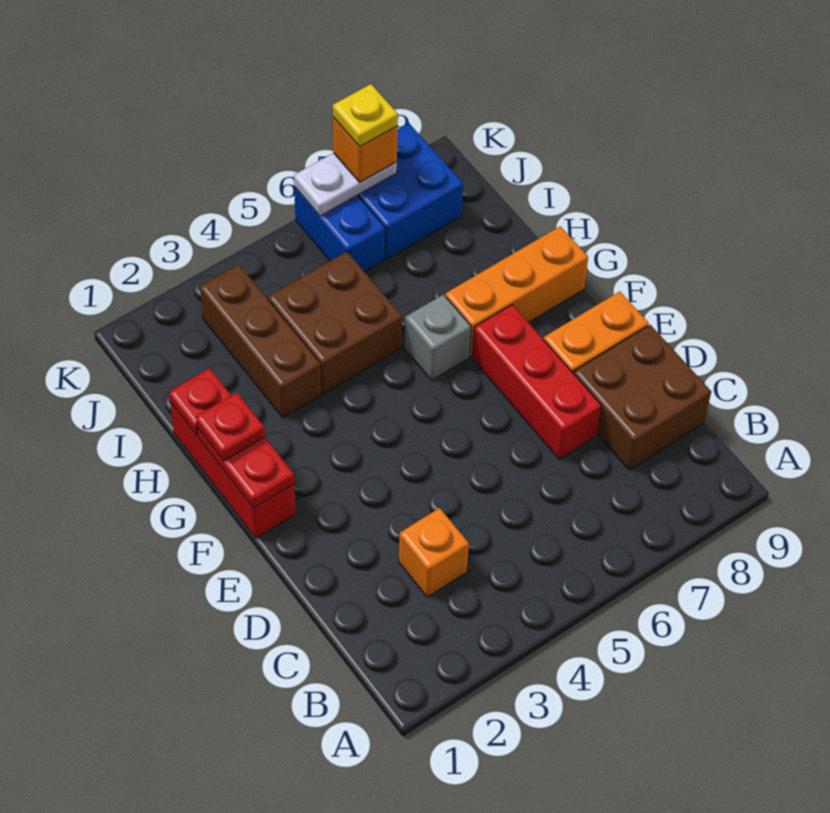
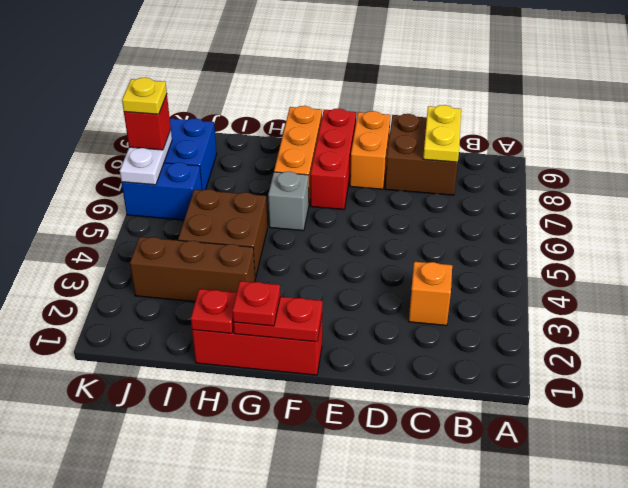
none -> yellow plate C8:C9 level 2
red brick D7:F7 level 1 -> red brick F7:F9 level 1
orange brick K7 level 3 -> red brick K7 level 3

